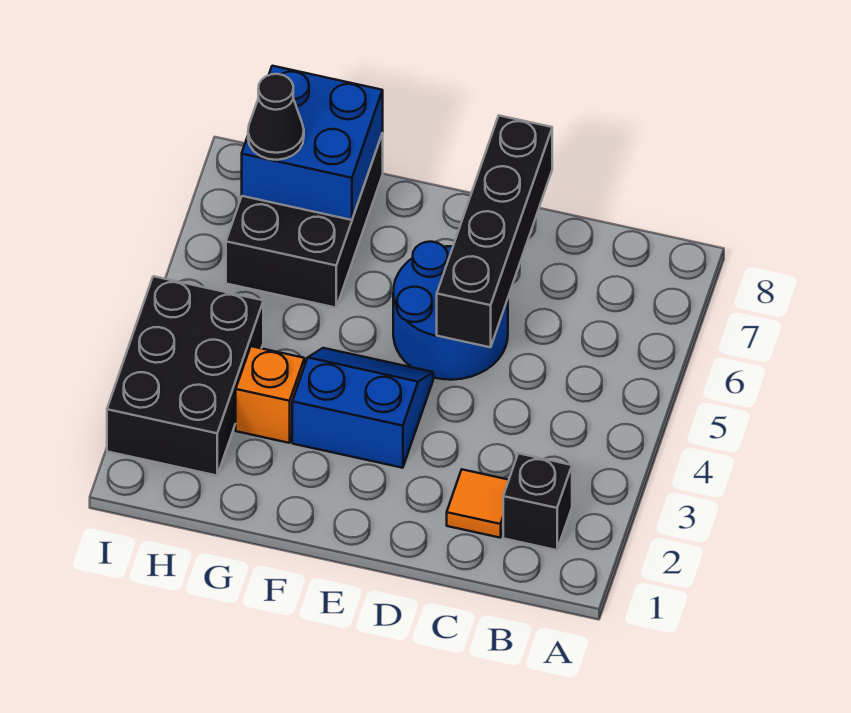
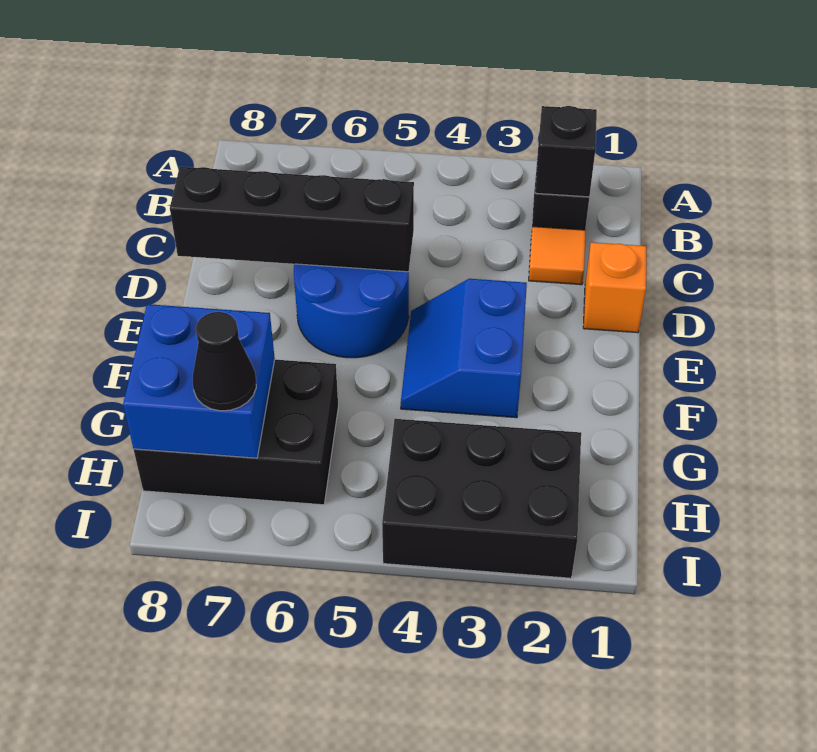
none -> black brick B2 level 2
orange brick G3 level 1 -> orange brick D1 level 1

